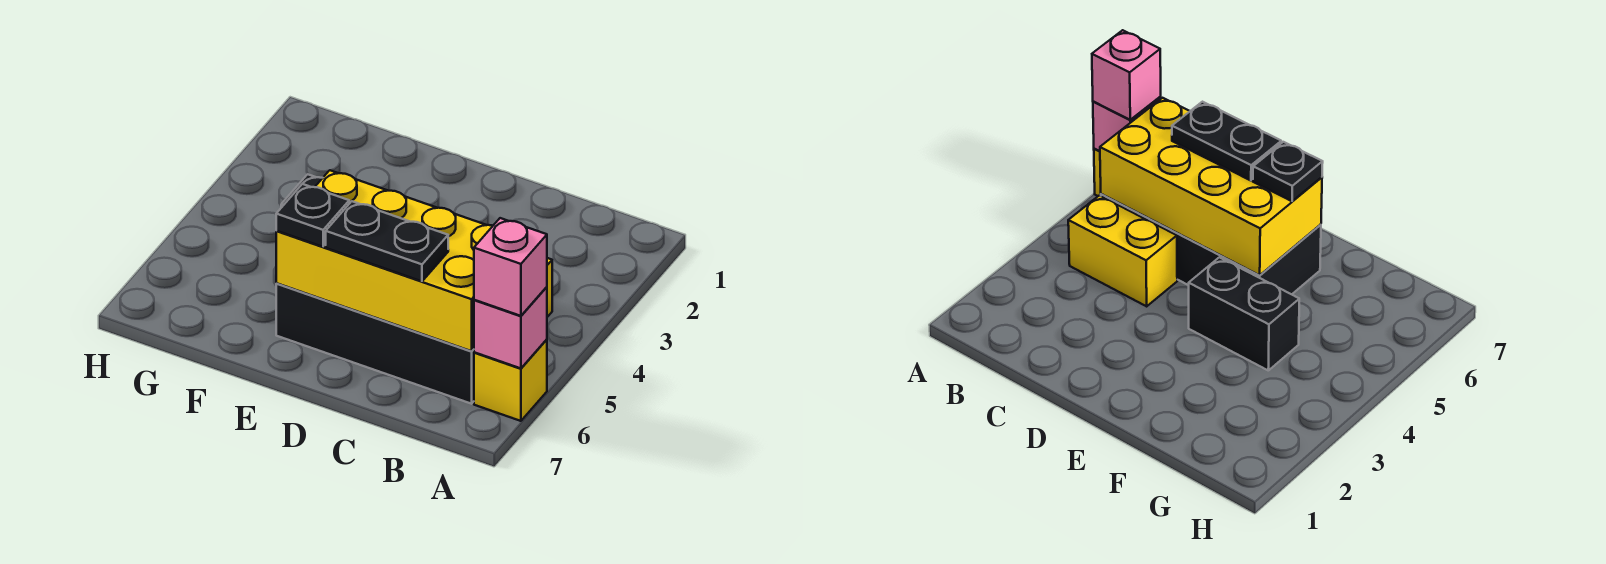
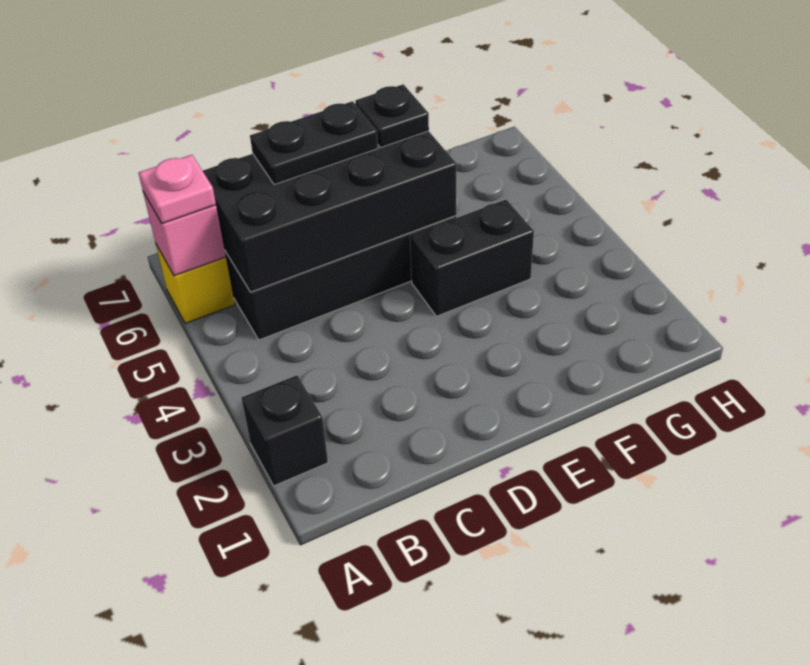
none -> black brick A2 level 1
pink brick A6 level 3 -> pink plate A6 level 3
yellow brick B4:C4 level 1 -> none
yellow brick B5:E6 level 2 -> black brick B5:E6 level 2

